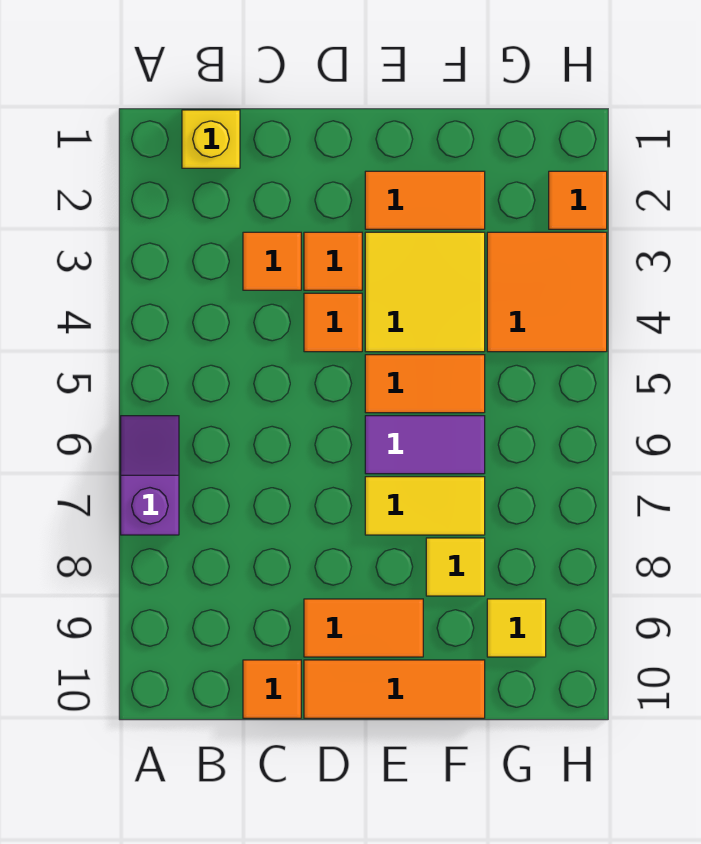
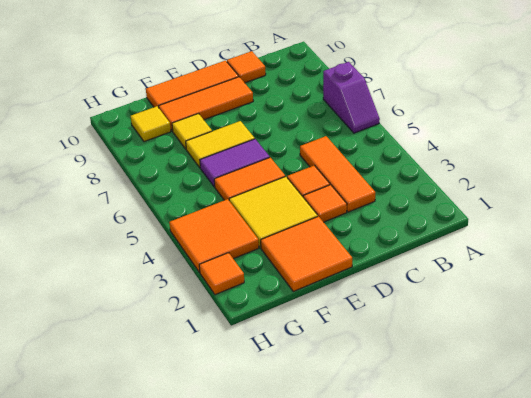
yellow brick B1 level 1 -> none
orange tile C3 level 1 -> orange tile C3:C5 level 1
orange tile D9:E9 level 1 -> orange tile D9:F9 level 1
orange tile E2:F2 level 1 -> orange tile E1:F2 level 1

